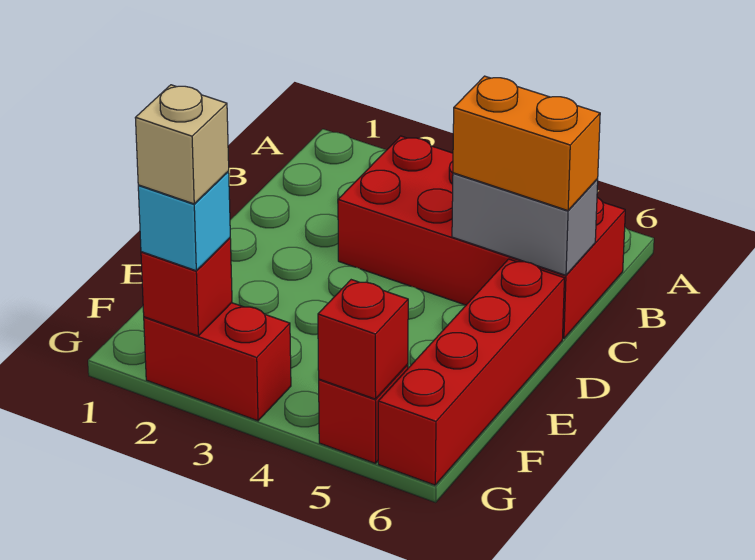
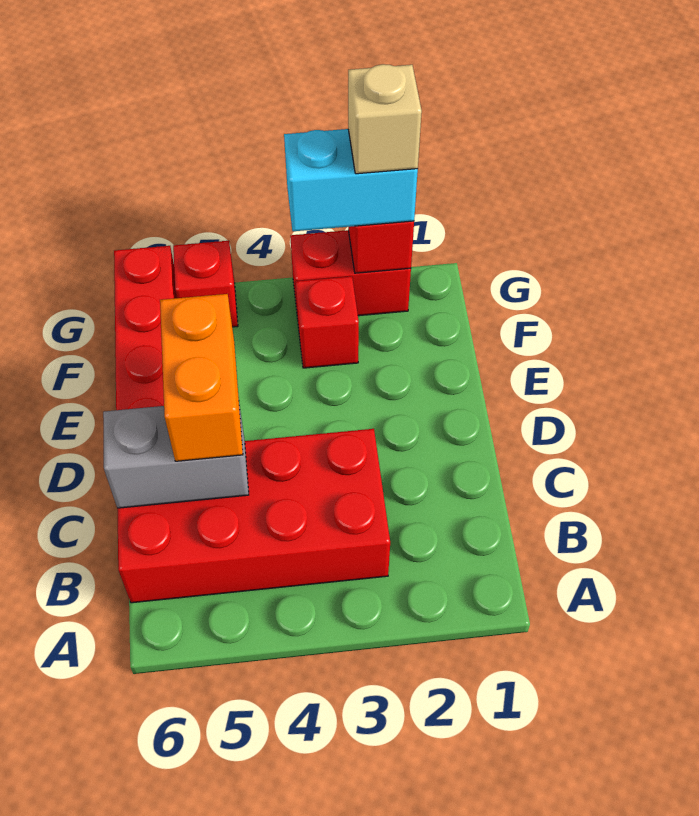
orange brick C5:C6 level 3 -> orange brick C5:D5 level 3
cyan brick G2 level 3 -> cyan brick G2:G3 level 3
red brick G5 level 2 -> red brick F3 level 1

